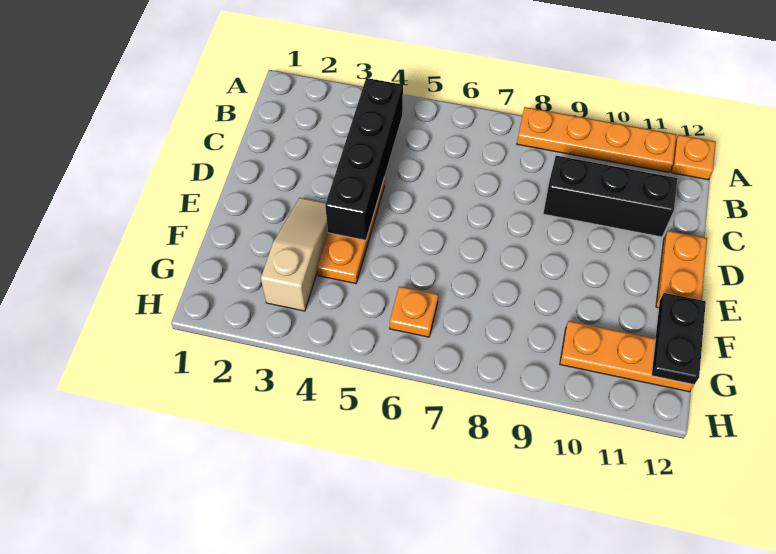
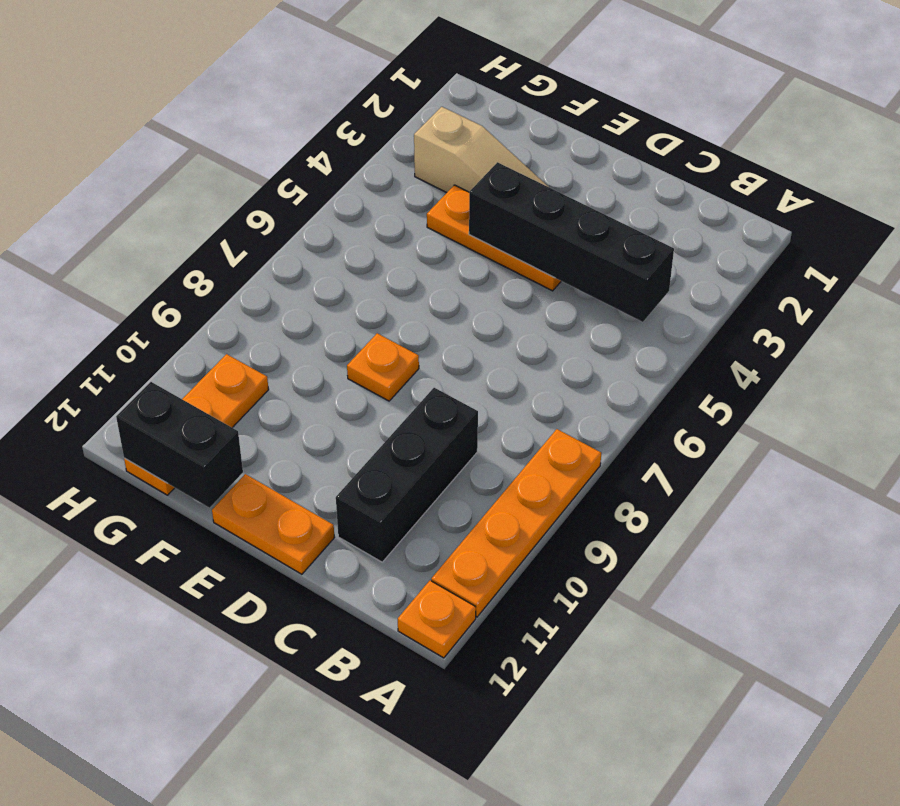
black plate F12:G12 level 2 -> black brick F12:G12 level 2
orange plate G6 level 1 -> orange plate E8 level 1

